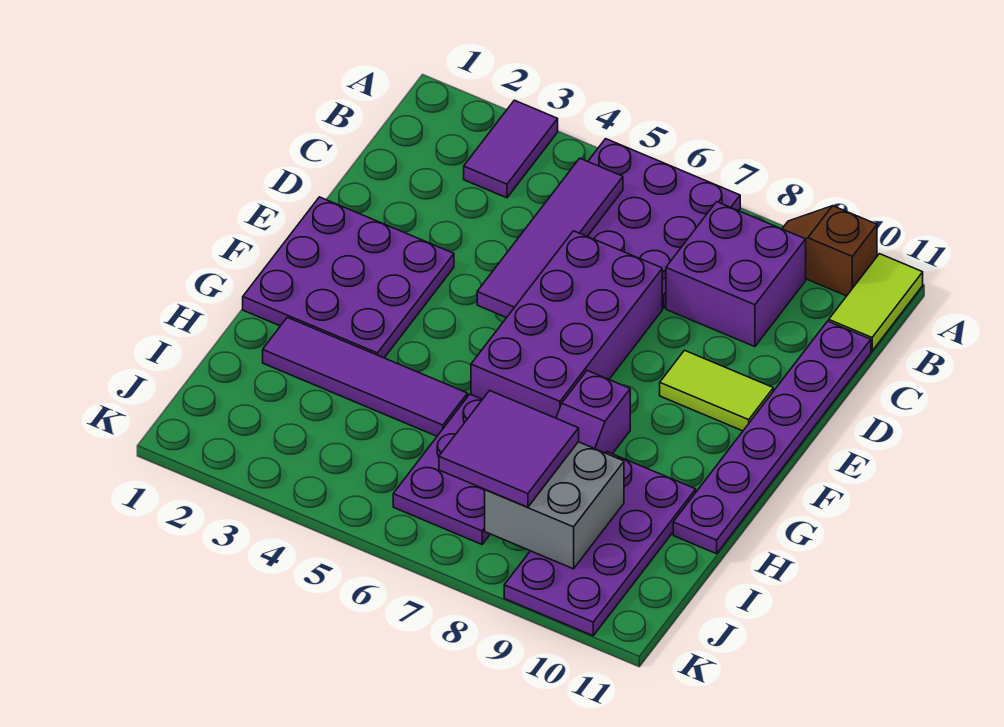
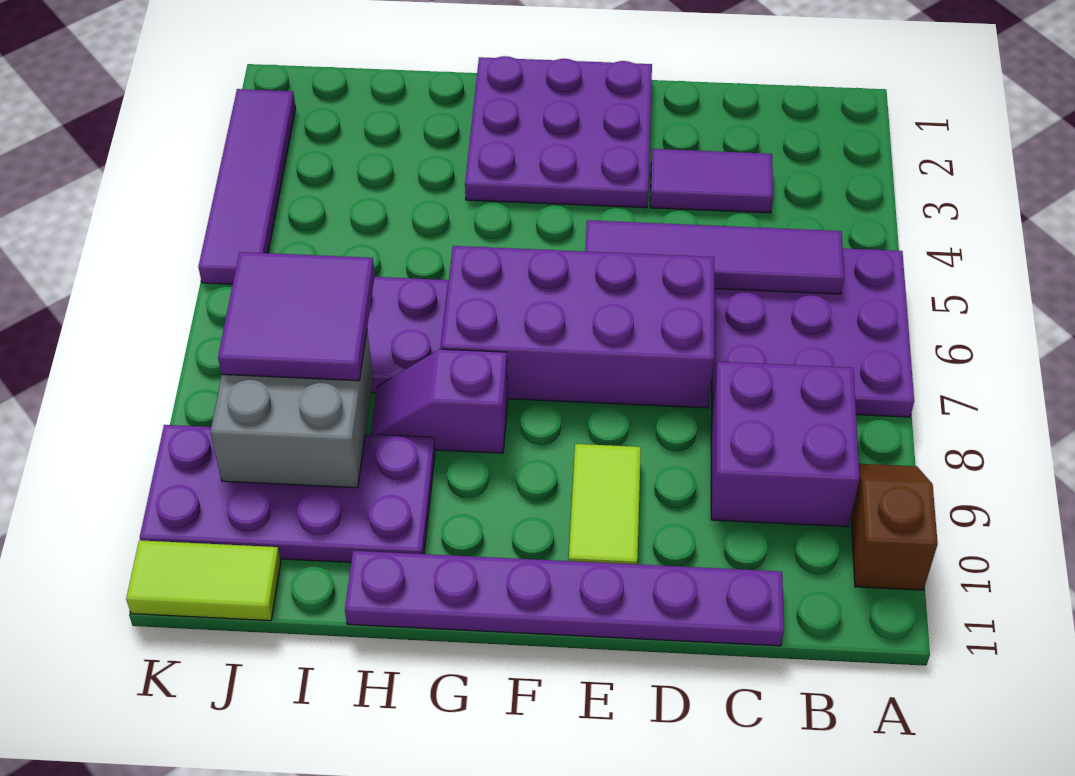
purple tile A3:B3 level 1 -> purple tile C3:D3 level 1
lime tile A11:B11 level 1 -> lime tile J11:K11 level 1
purple tile H2:H5 level 1 -> purple tile K2:K5 level 1

